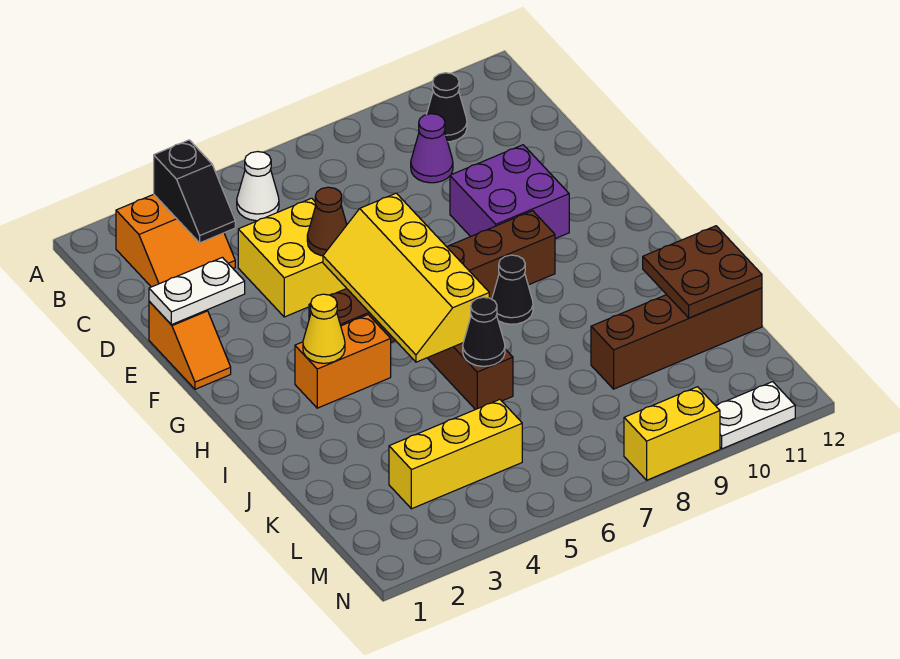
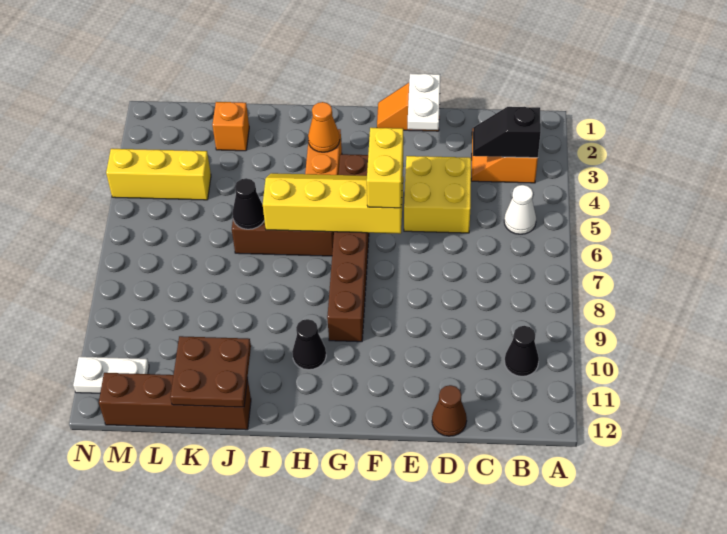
purple cone C9 level 1 -> none
brown cone E5 level 2 -> brown cone D12 level 1
purple brick E9:F10 level 1 -> none
yellow cone H3 level 2 -> orange cone H3 level 2
black cone H8 level 1 -> black cone H10 level 1
none -> orange brick K2 level 1
brown brick K9:K12 level 1 -> brown brick J12:M12 level 1
yellow brick L3:L5 level 1 -> yellow brick L4:N4 level 1
yellow brick N8:N9 level 1 -> yellow brick F5:F6 level 3
white plate N10:N11 level 1 -> white plate M11:N11 level 1

